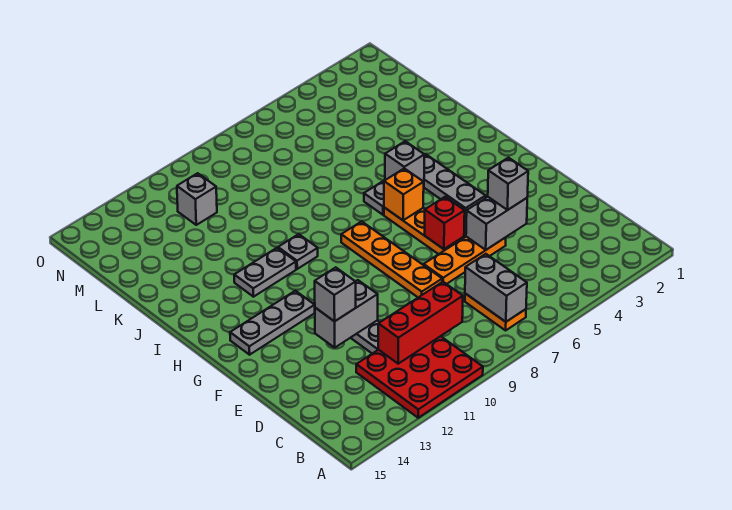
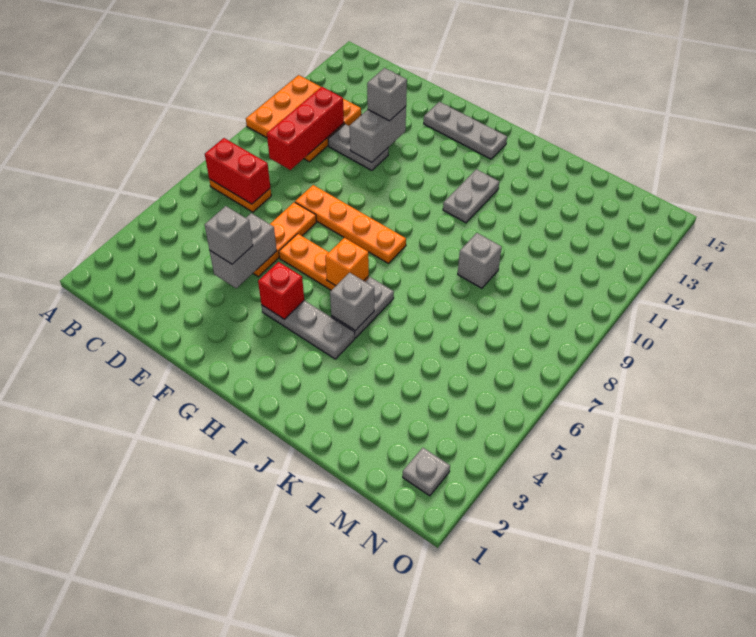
red plate A10:C12 level 1 -> orange plate A10:C12 level 1
grey brick B7:C7 level 2 -> red brick B7:C7 level 2
red brick F6 level 2 -> red brick G4 level 2
grey plate G12:G14 level 1 -> grey plate F14:H14 level 1
grey plate I10 level 1 -> grey plate N2 level 1
grey brick M11 level 1 -> grey brick K9 level 1

